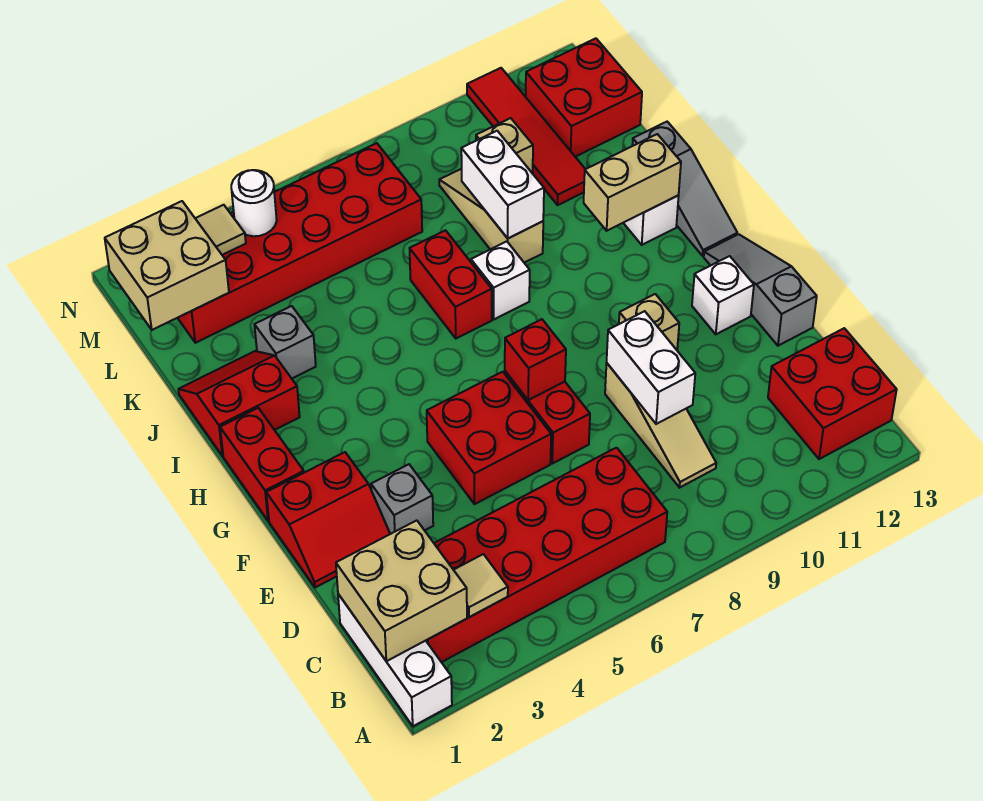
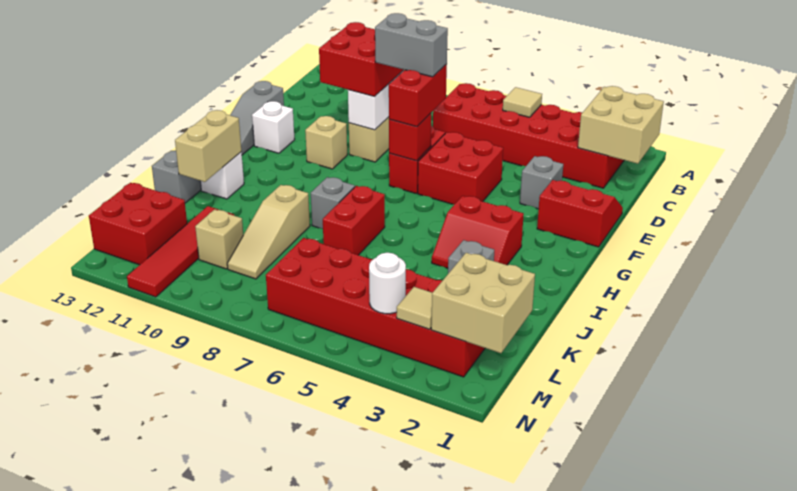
white brick A1:C1 level 1 -> none
tan tile B3 level 2 -> tan tile B5 level 2
red brick B12:C13 level 1 -> red brick D9:E10 level 3
none -> grey brick E7:E8 level 4
red brick G1:H1 level 1 -> red brick E7:F7 level 3
red slope I1:J2 level 1 top I -> red slope H3:I4 level 1 top H
white brick I8 level 1 -> grey brick I8 level 1
tan brick I11:I12 level 2 -> tan brick I12:J12 level 2
white brick J9:K9 level 2 -> none

